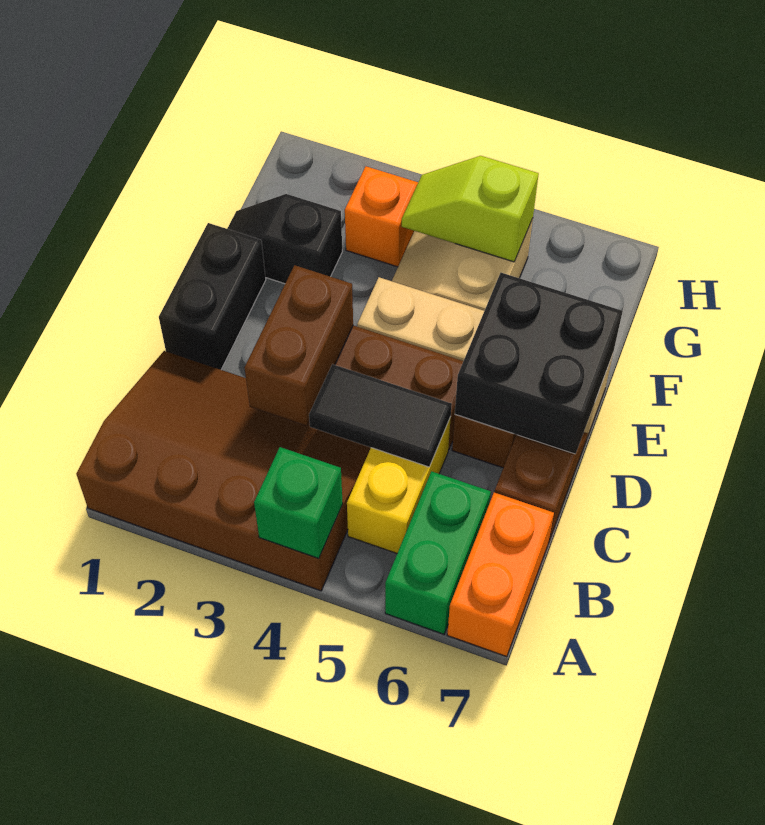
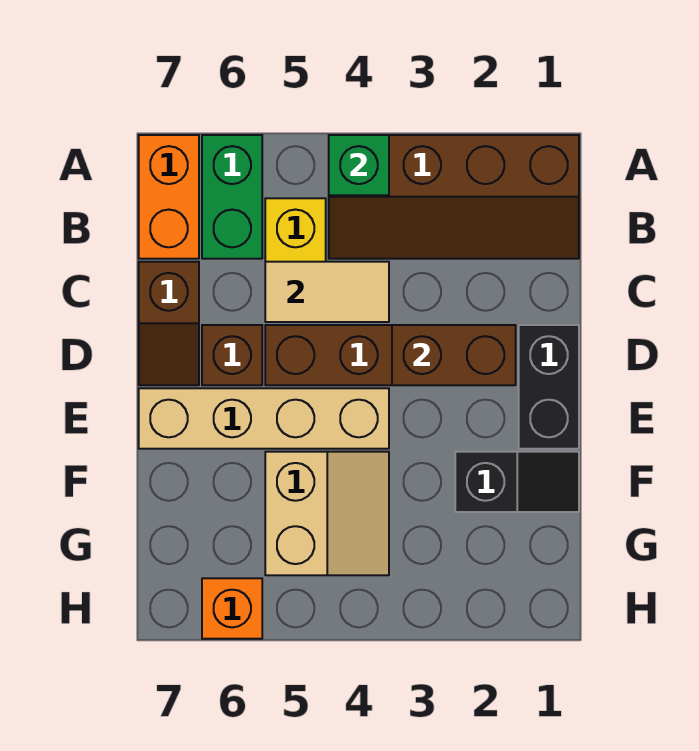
brown slope A1:C4 level 1 top A -> brown slope A1:B4 level 1 top A
brown brick C3:D3 level 2 -> brown brick D2:D3 level 2
black tile C4:C5 level 2 -> tan tile C4:C5 level 2
black brick D6:E7 level 2 -> none
orange brick G3 level 1 -> orange brick H6 level 1
lime slope G4:G5 level 2 top 5 -> none

